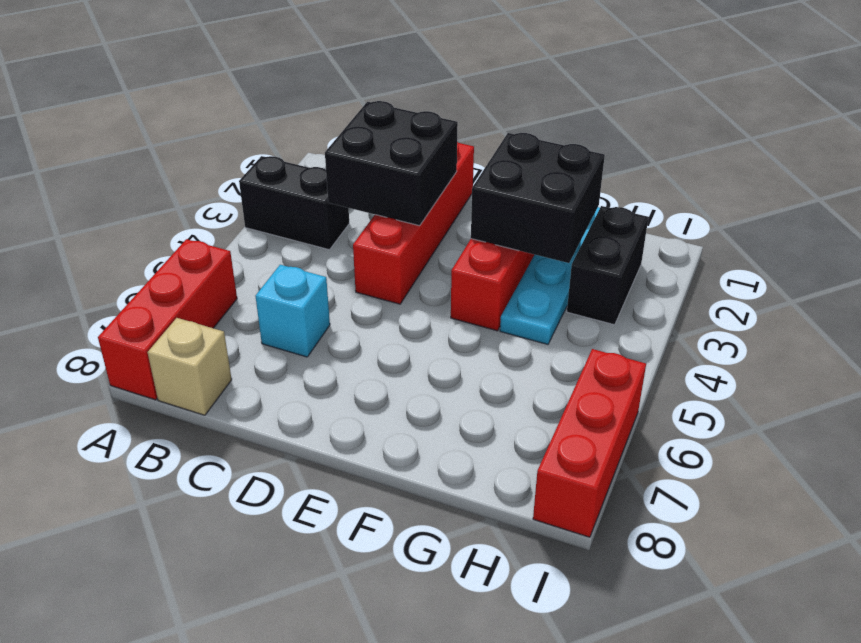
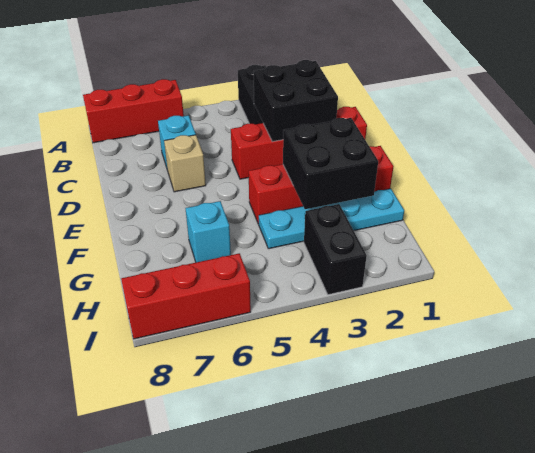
tan brick B8 level 1 -> tan brick D6 level 1
none -> cyan brick G6 level 1
black brick H2:H3 level 1 -> black brick H3:I3 level 1

